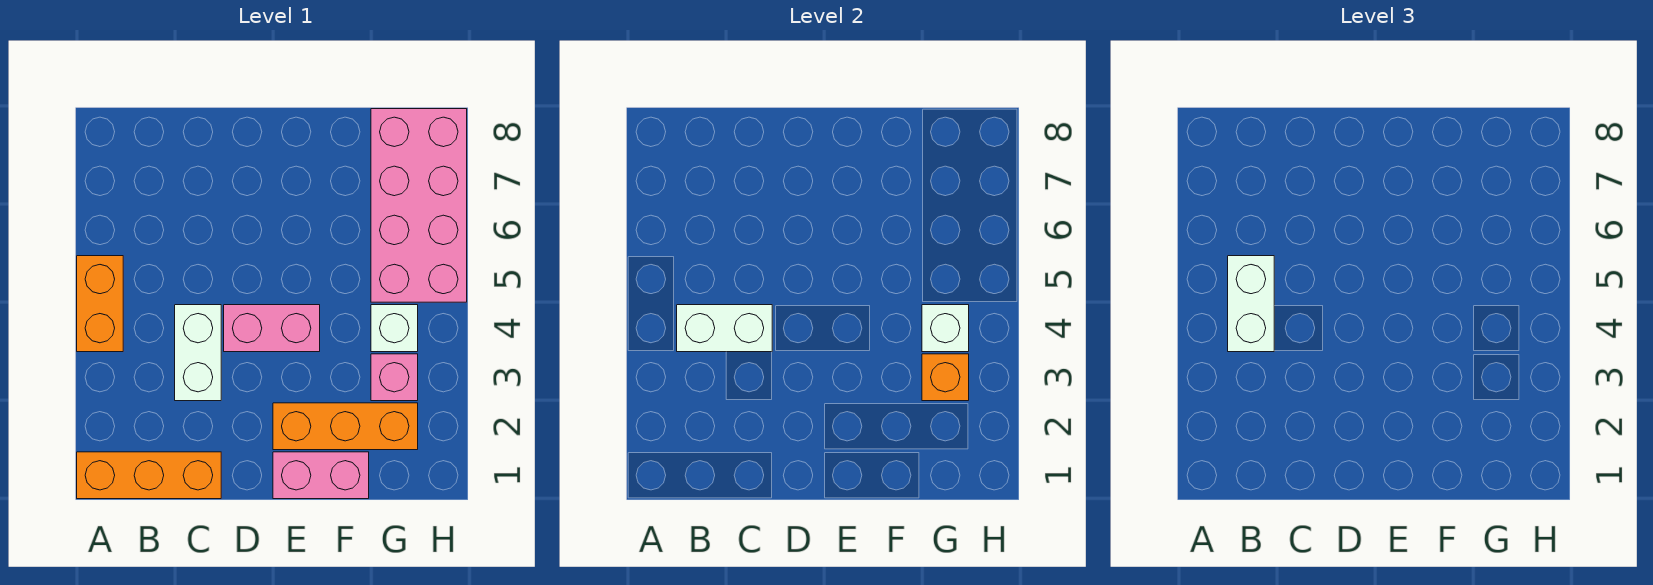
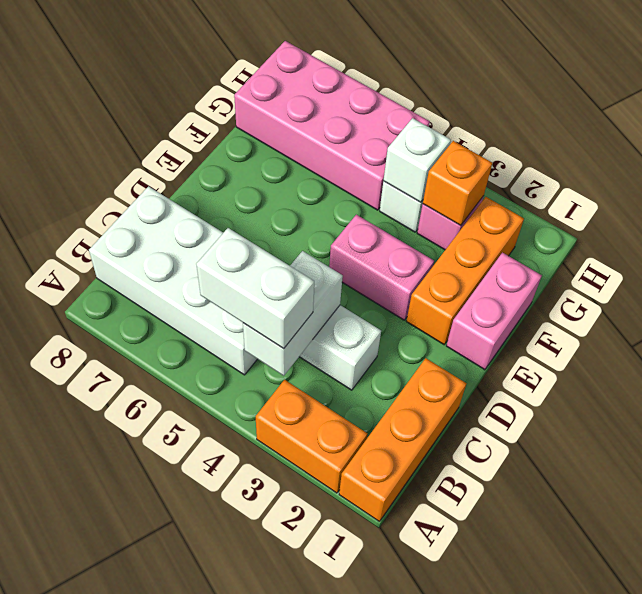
orange brick A4:A5 level 1 -> orange brick A2:A3 level 1
none -> white brick B5:C8 level 1
pink brick D4:E4 level 1 -> pink brick E3:E4 level 1

